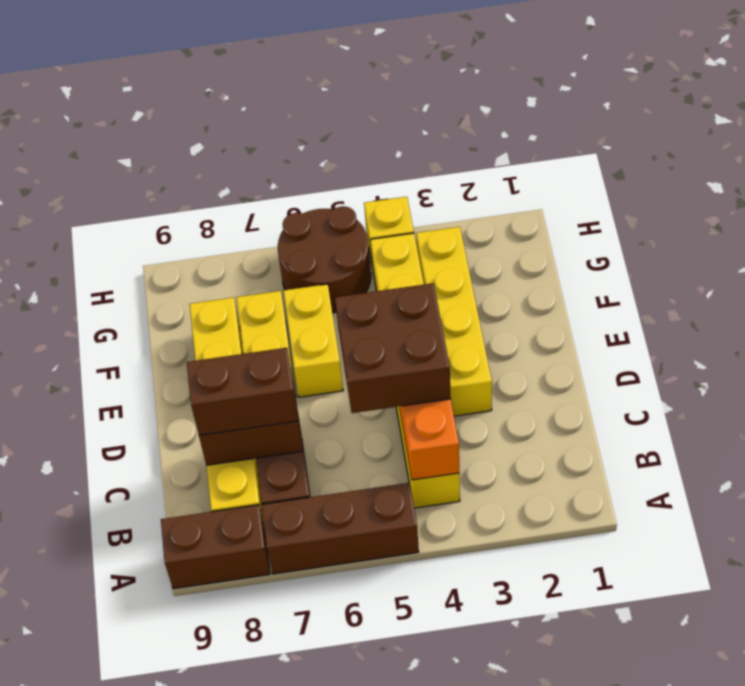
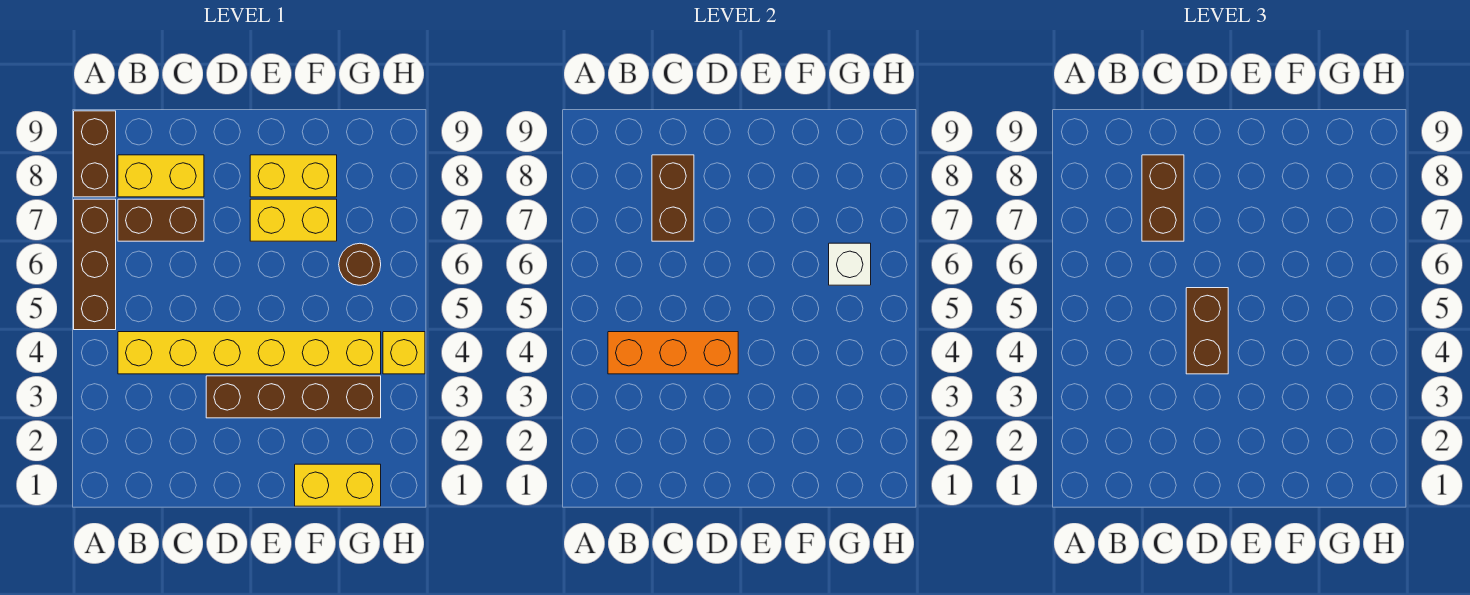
brown brick C4:D5 level 3 -> brown brick D4:D5 level 3
yellow brick D3:G3 level 1 -> brown brick D3:G3 level 1
yellow brick E6:F6 level 1 -> yellow brick F1:G1 level 1
brown round brick G5:H6 level 1 -> brown round brick G6 level 1
none -> white brick G6 level 2

